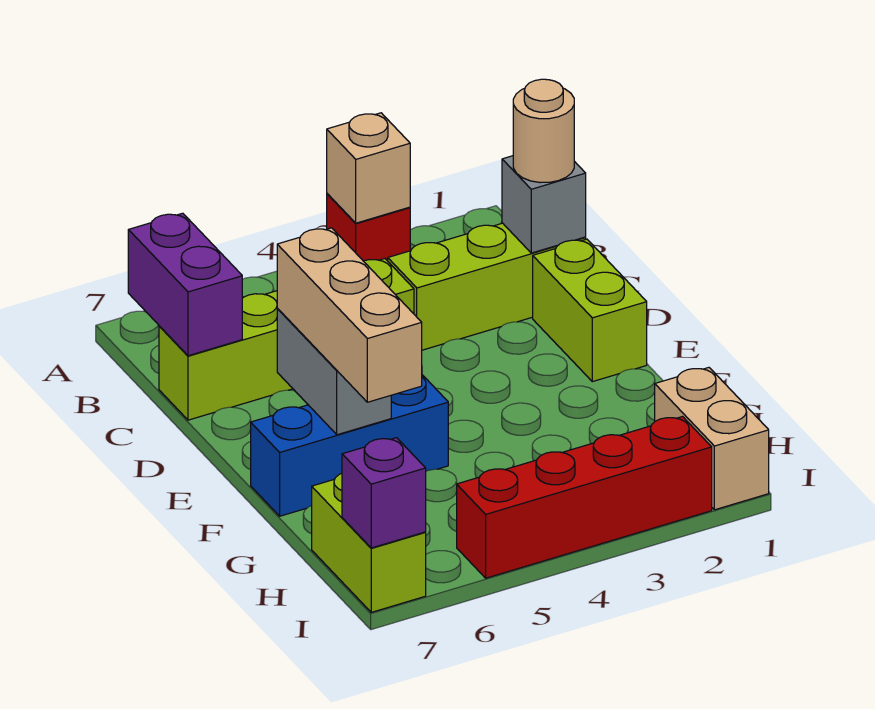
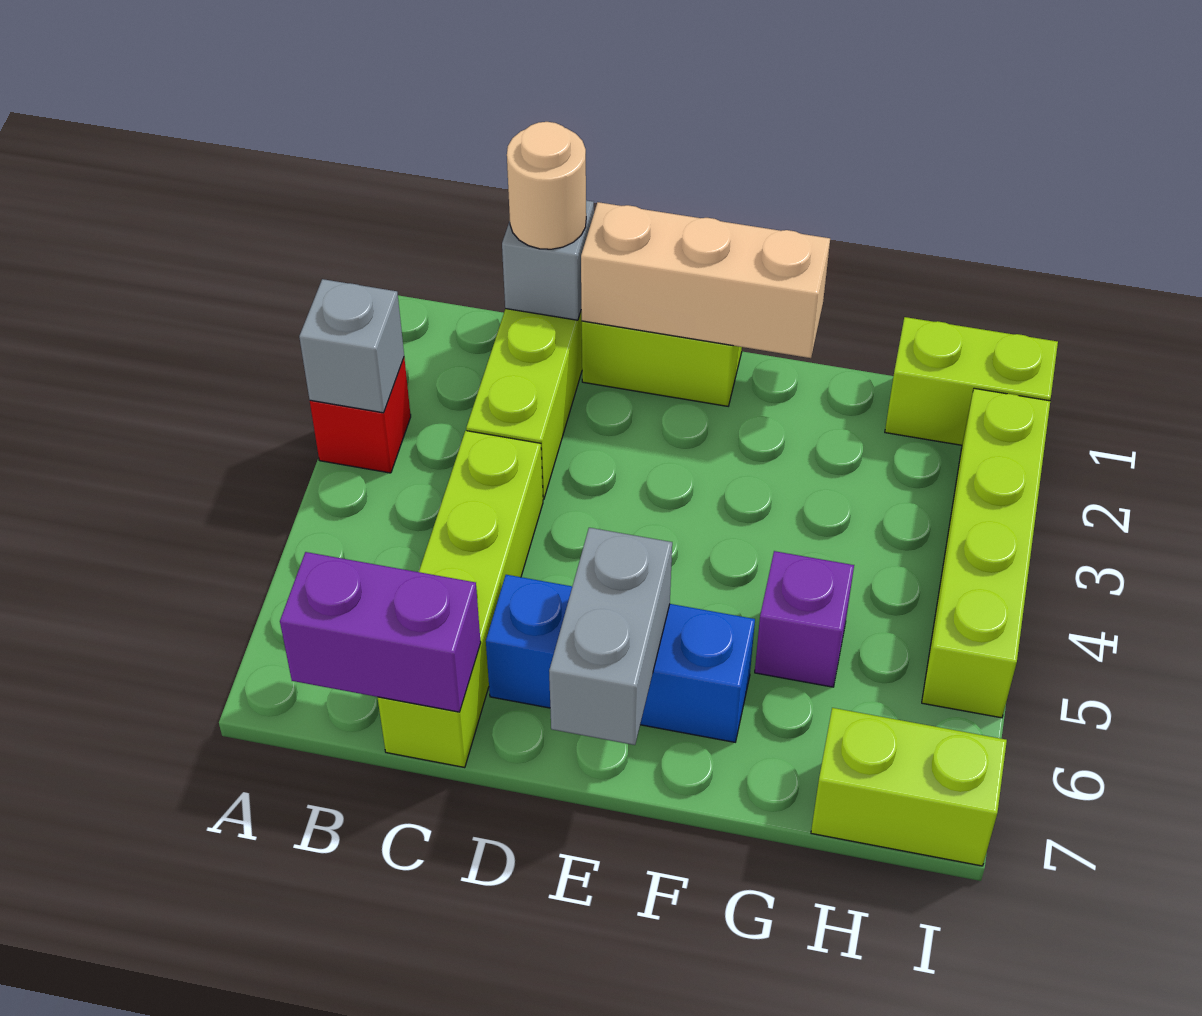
tan brick A3 level 2 -> grey brick A3 level 2
grey brick E6:F6 level 2 -> grey brick E6:E7 level 2
tan brick E6:G6 level 3 -> tan brick D1:F1 level 2
blue brick F5:F7 level 1 -> blue brick D6:F6 level 1
tan brick H1:I1 level 1 -> lime brick H1:I1 level 1
red brick I2:I5 level 1 -> lime brick I2:I5 level 1
purple brick I7 level 2 -> purple brick G5 level 1

